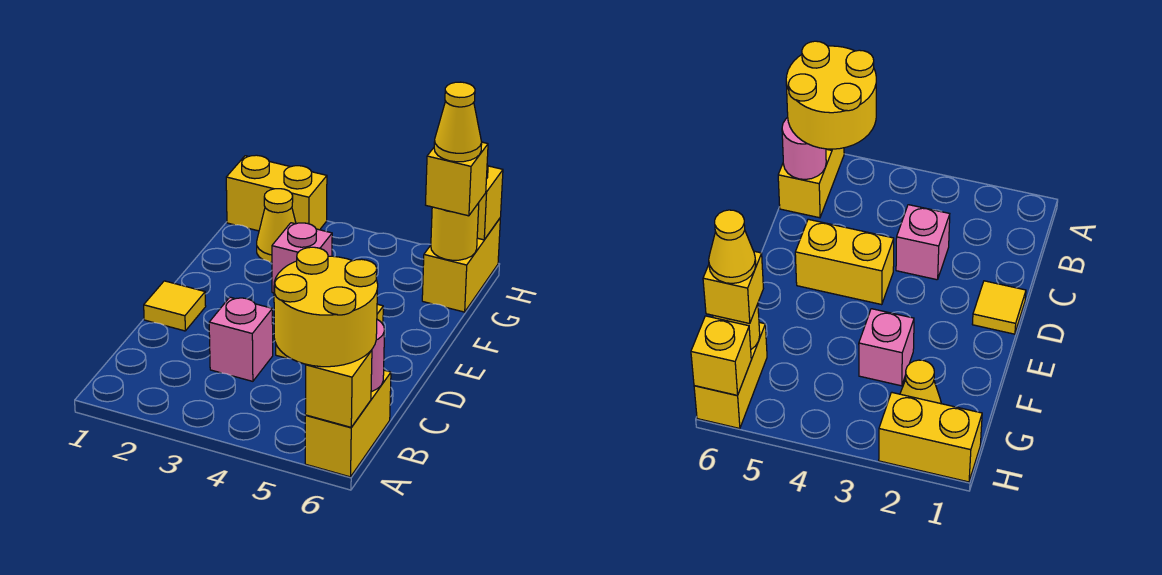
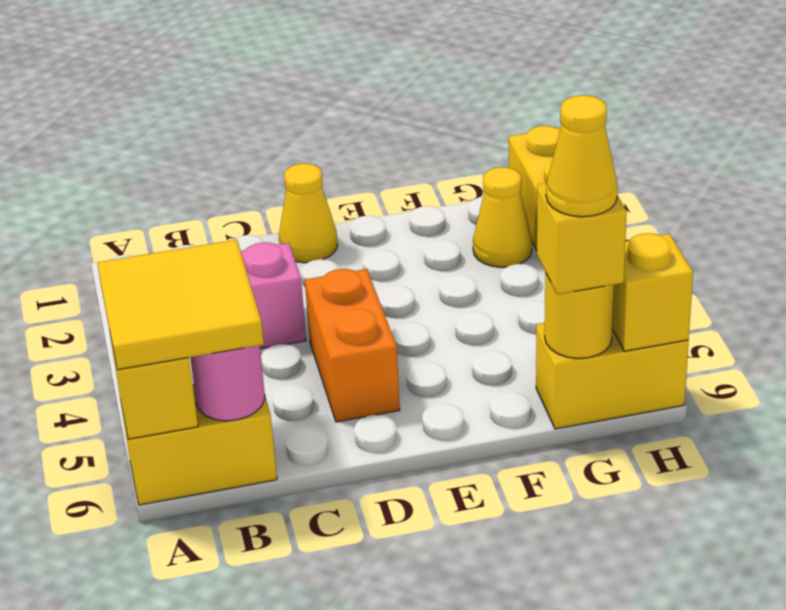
yellow round brick A5:B6 level 3 -> yellow tile A5:B6 level 3
yellow tile D1 level 1 -> yellow cone D1 level 1
yellow brick D4:D5 level 1 -> orange brick D4:D5 level 1
pink brick F3 level 1 -> none

